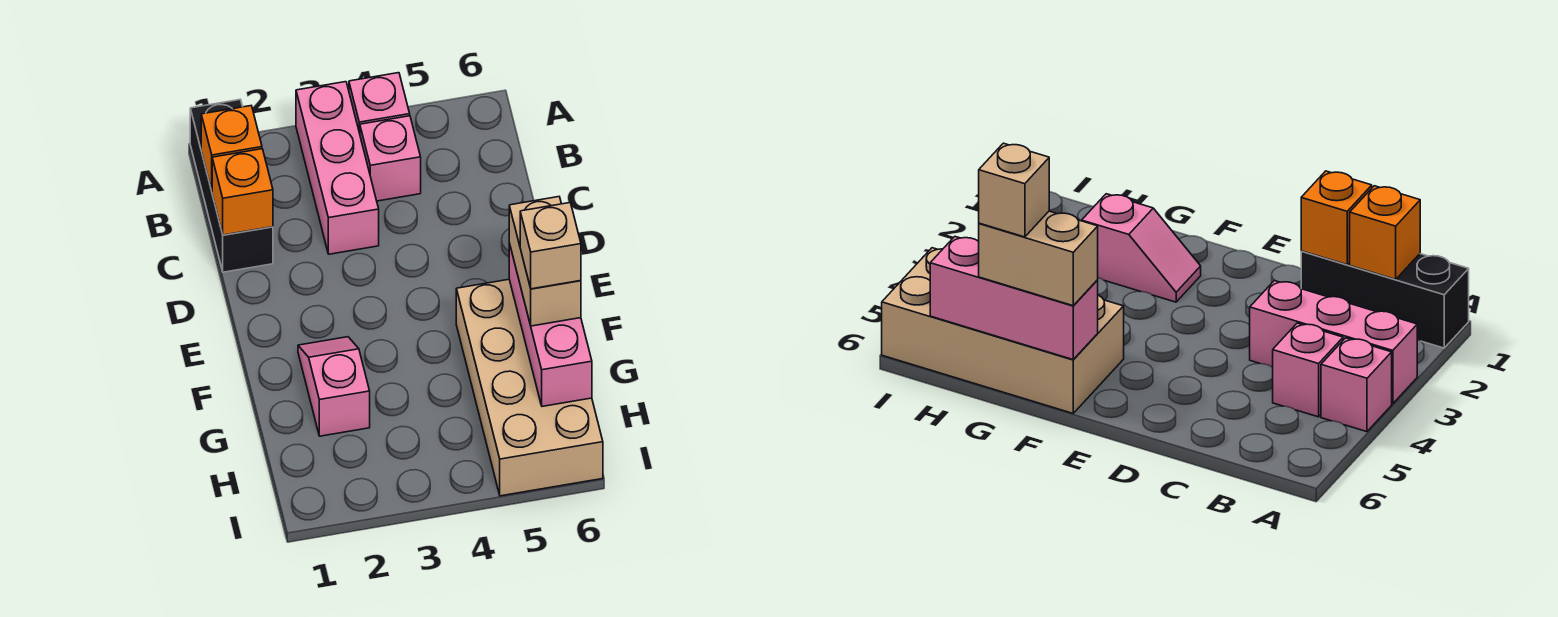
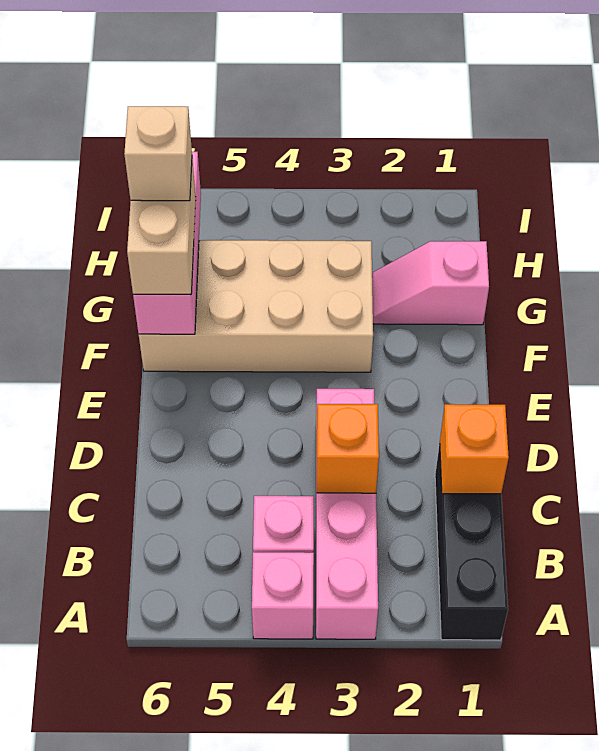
pink brick A3:C3 level 1 -> pink brick A3:D3 level 1
orange brick B1 level 2 -> orange brick C3 level 2
pink slope F2:G2 level 1 top G -> pink slope G1:G2 level 1 top 1
tan brick F5:I6 level 1 -> tan brick F3:G6 level 1

